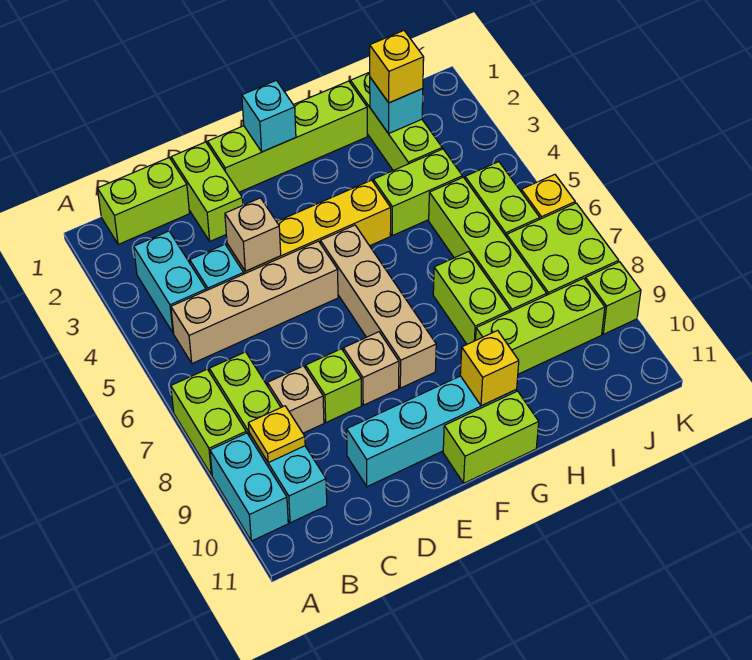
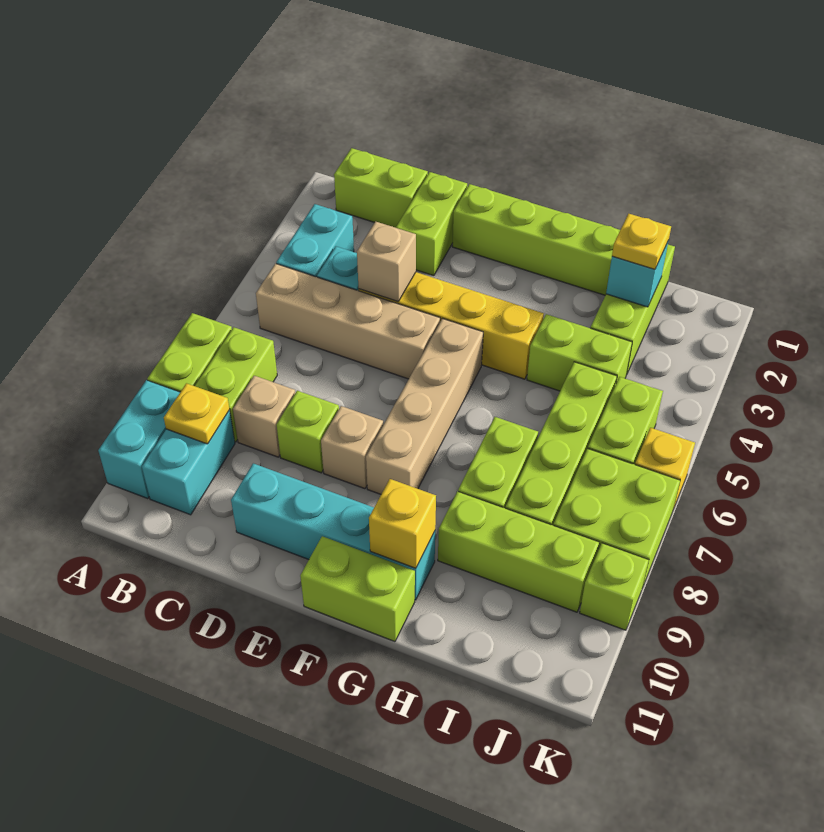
cyan brick F1 level 2 -> none
yellow brick I2 level 3 -> yellow plate I2 level 3

